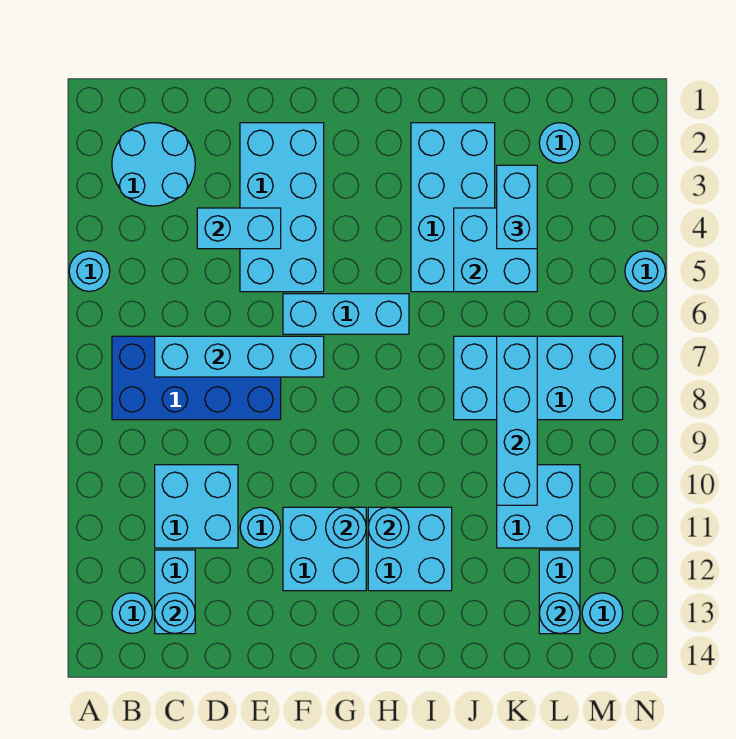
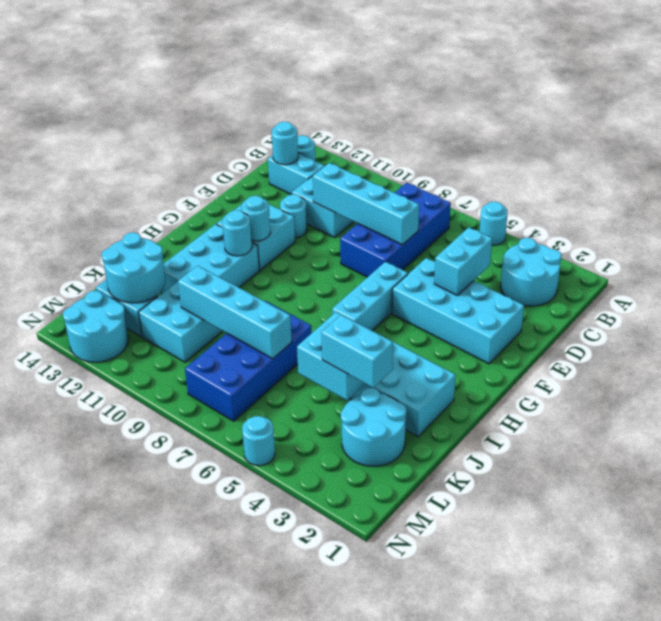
cyan brick C7:F7 level 2 -> cyan brick D7:D10 level 2
cyan brick H11:I12 level 1 -> cyan brick H11:J12 level 1
cyan brick J7:M8 level 1 -> blue brick J7:M8 level 1
cyan round brick L2 level 1 -> cyan round brick K2:L3 level 1
cyan round brick L13 level 2 -> cyan round brick K12:L13 level 2
cyan round brick M13 level 1 -> cyan round brick M12:N13 level 1

